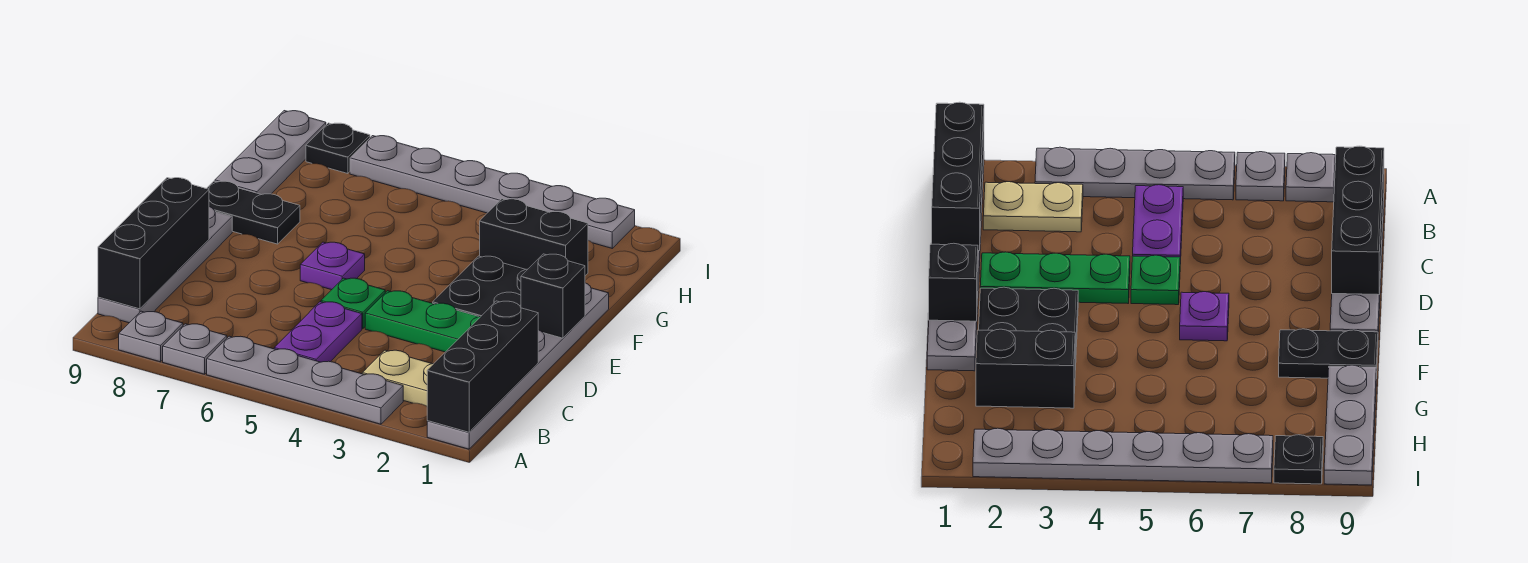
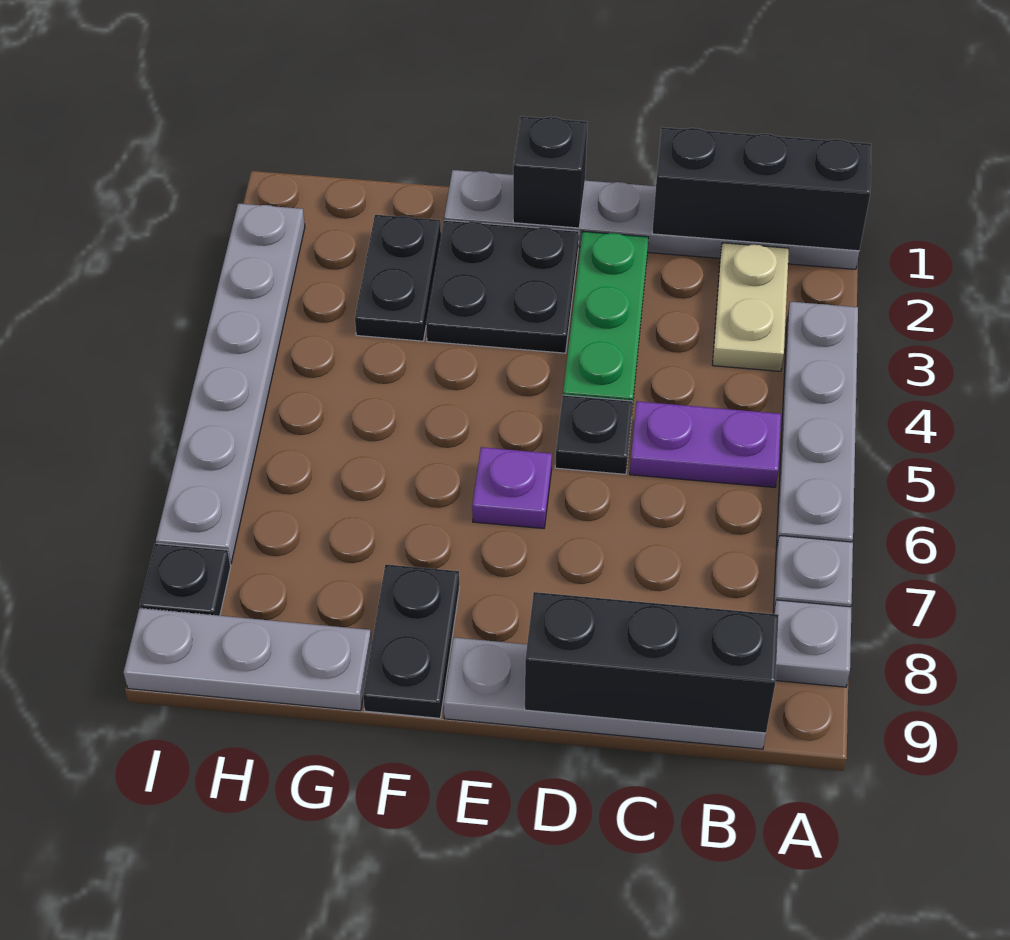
green plate D5 level 1 -> black plate D5 level 1
black brick G2:G3 level 1 -> black plate G2:G3 level 1

